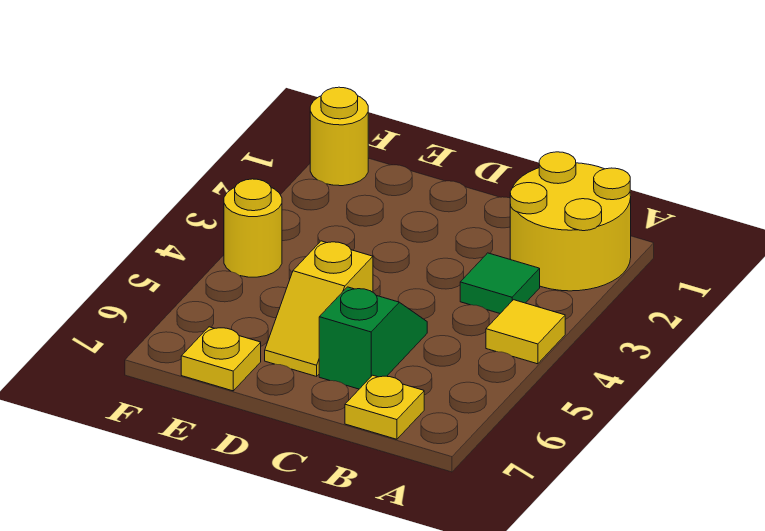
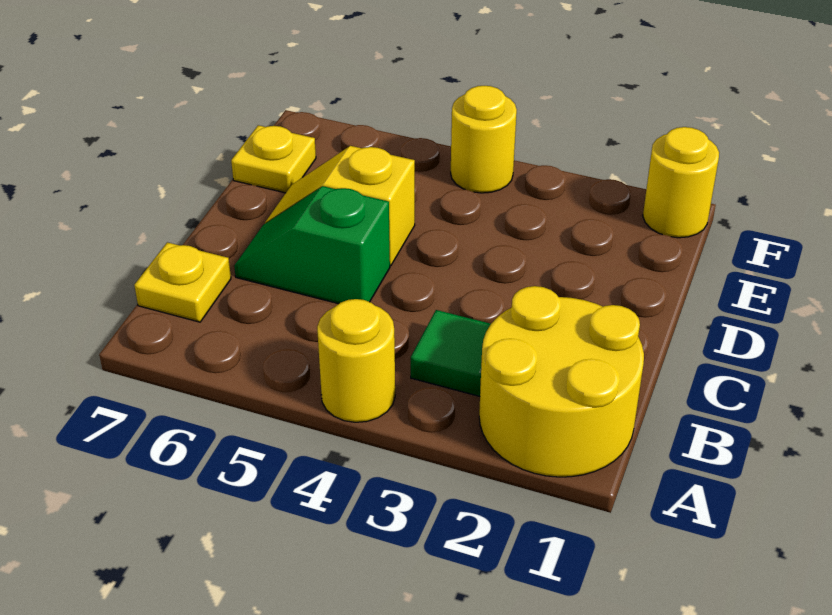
yellow tile A4 level 1 -> yellow round brick A4 level 1
green slope C5:C6 level 1 top 6 -> green slope C5:C6 level 1 top 5

